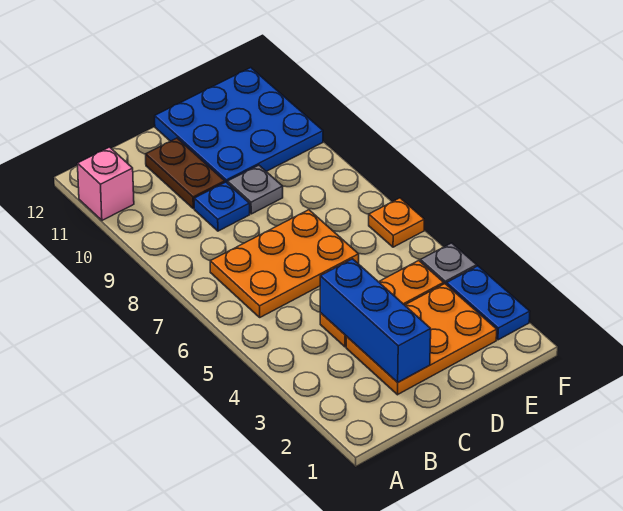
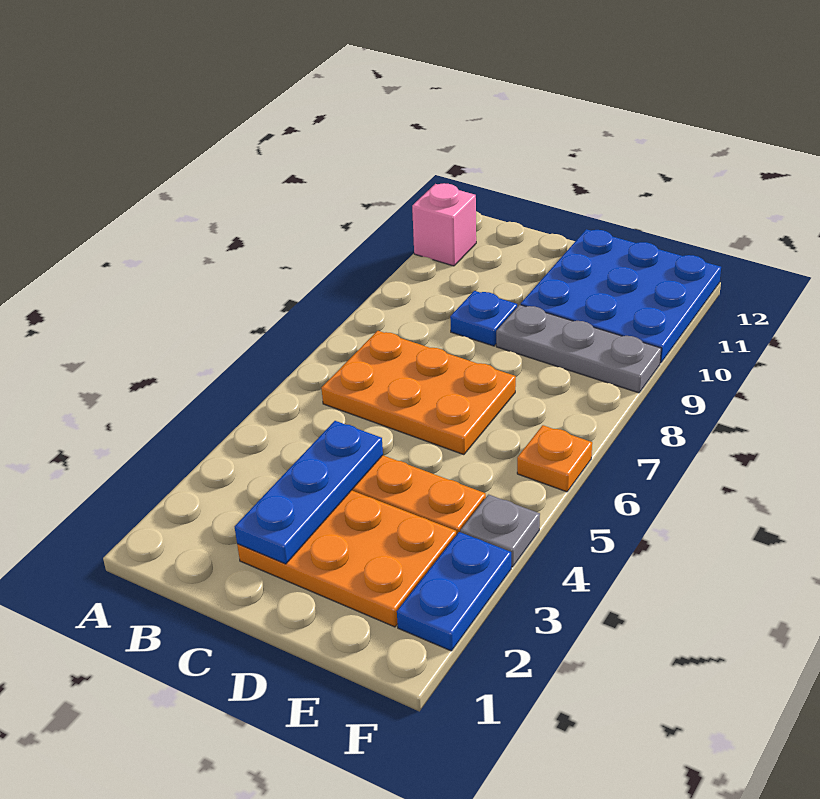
blue brick C2:C4 level 2 -> blue plate C2:C4 level 2
brown plate C10:C11 level 1 -> none
grey plate D9 level 1 -> grey plate D9:F9 level 1

